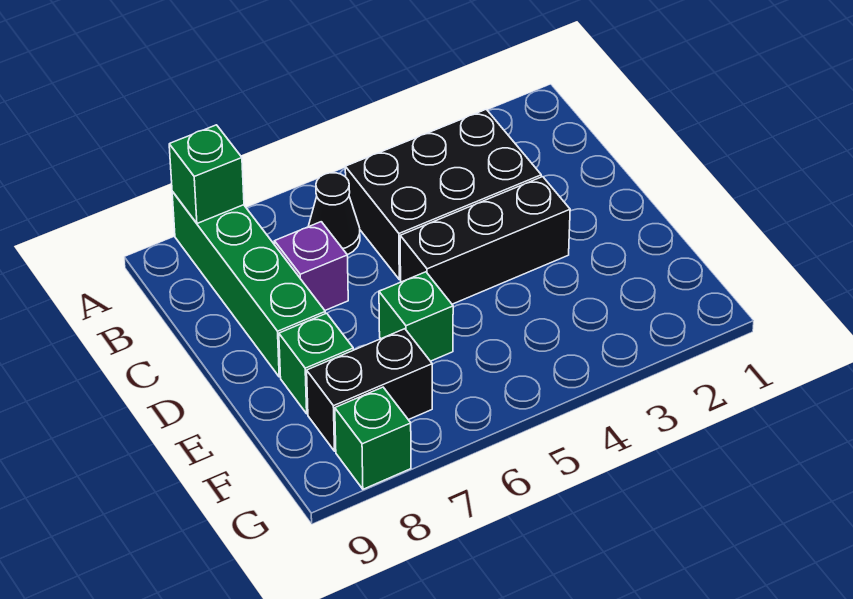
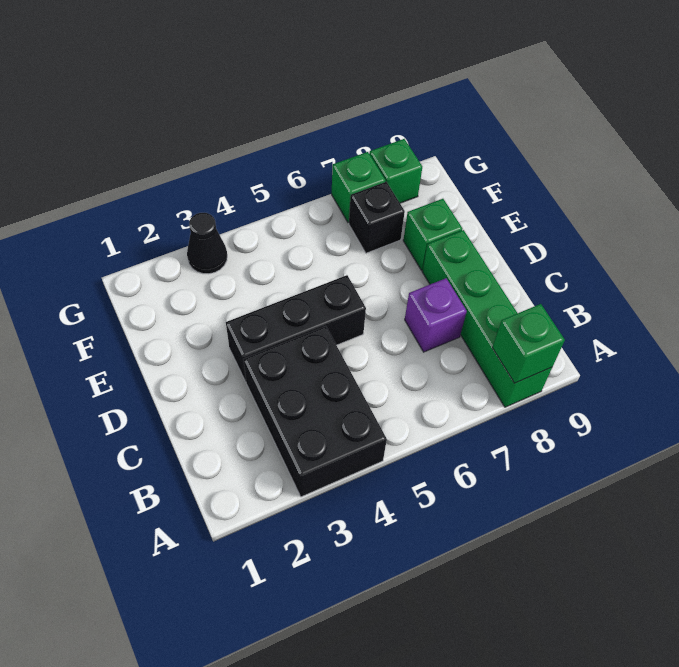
black brick B3:C5 level 1 -> black brick A3:C4 level 1
black cone B6 level 1 -> black cone G3 level 1
green brick E6 level 1 -> green brick G7 level 1
black brick F7:F8 level 1 -> black brick F7 level 1

